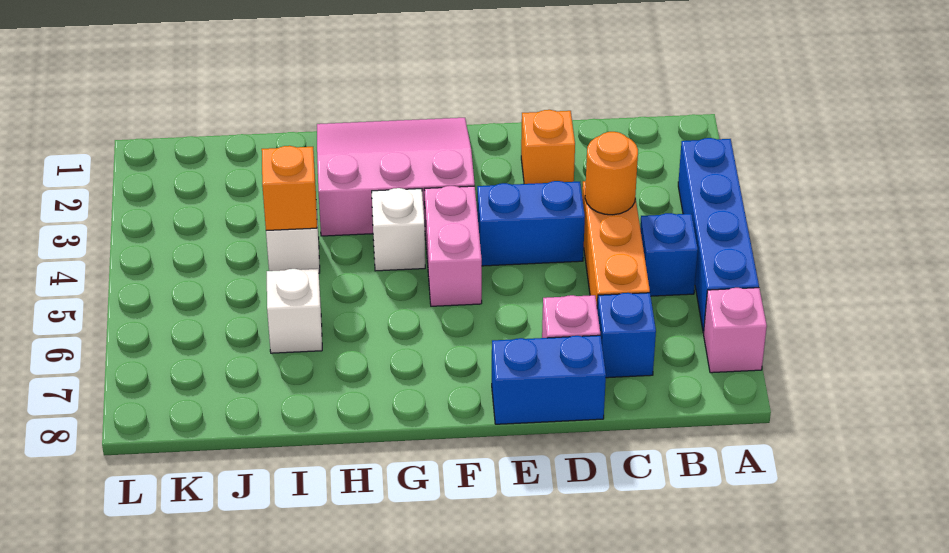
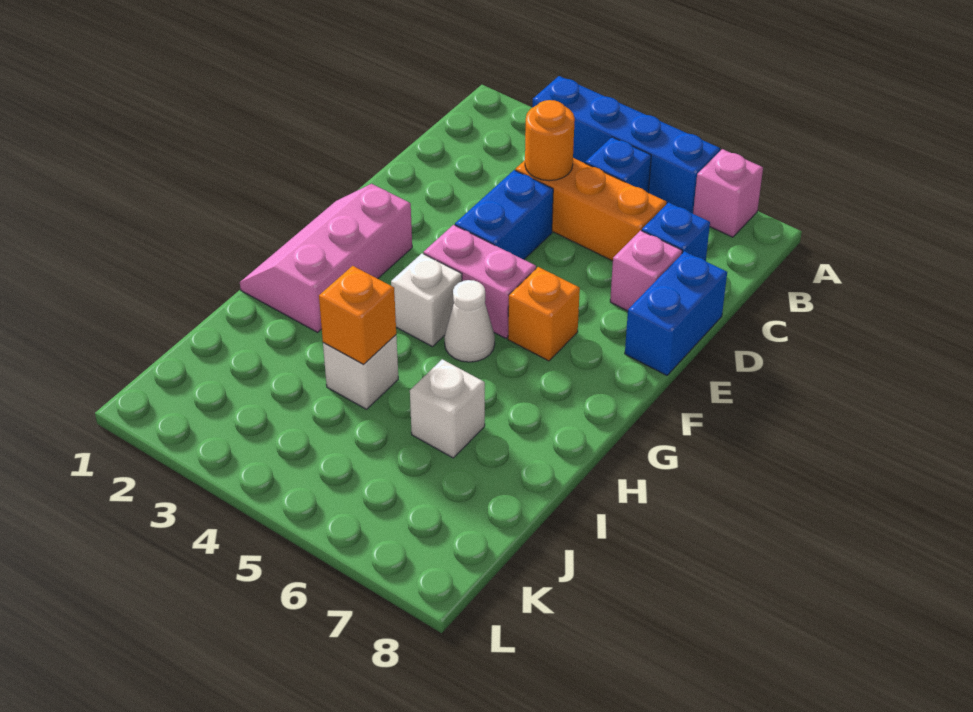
orange brick D2 level 1 -> orange brick F6 level 1
pink slope F1:H3 level 1 top 3 -> pink slope F1:H2 level 1 top 2
none -> white cone G5 level 1

